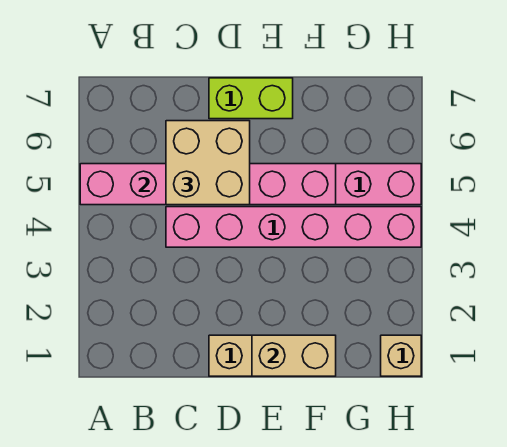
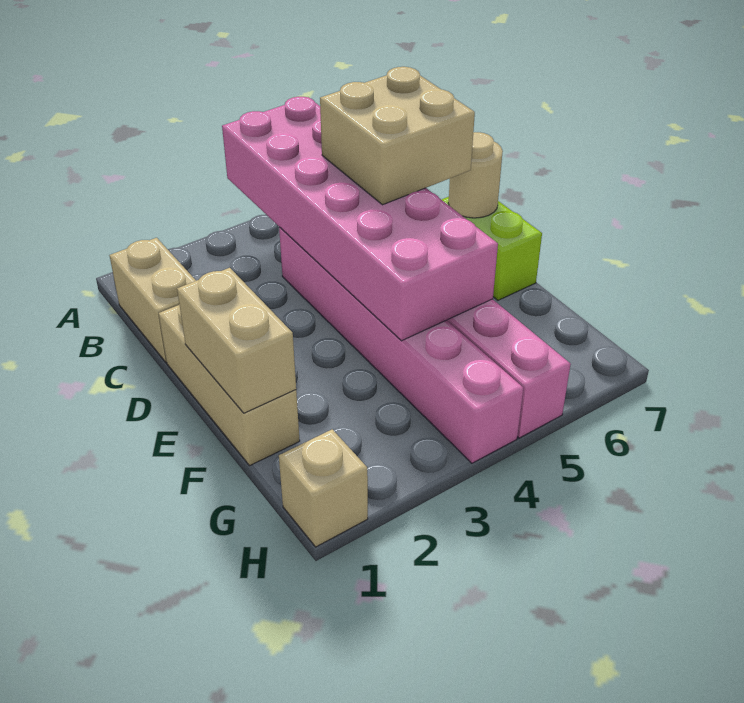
pink brick A5:F5 level 2 -> pink brick A4:F5 level 2
none -> tan brick B1:C1 level 1
none -> tan round brick D7 level 2

